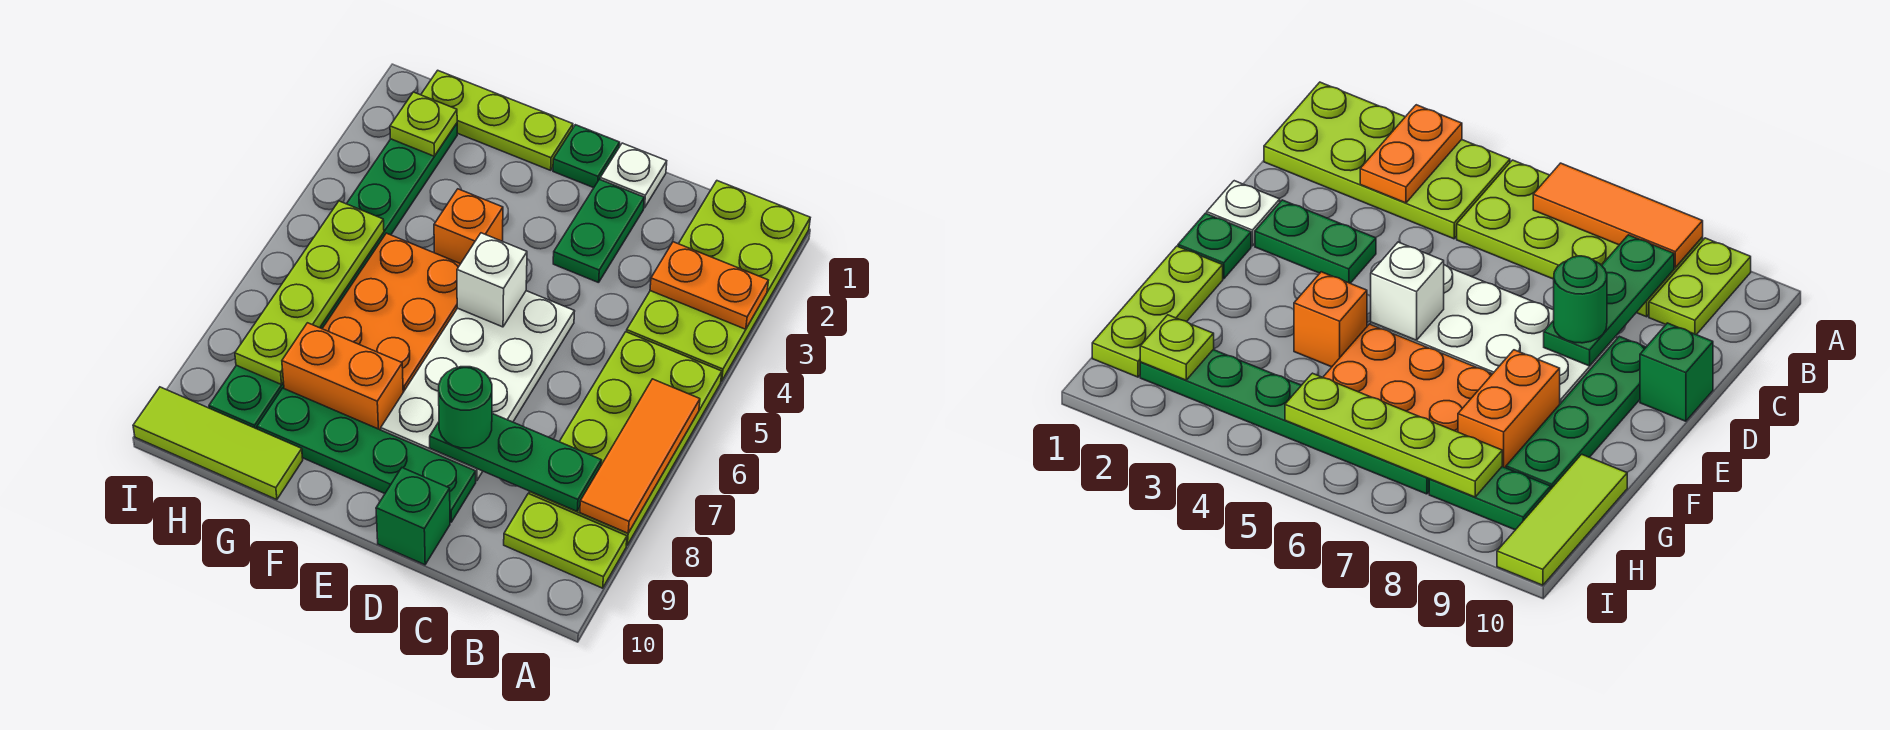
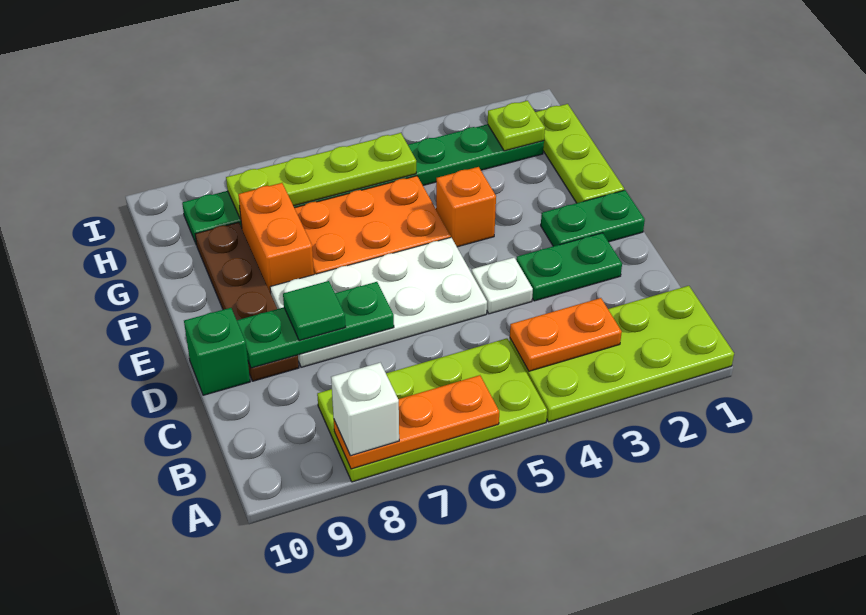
orange plate A3:B3 level 2 -> orange plate B3:B4 level 2
orange tile A6:A8 level 2 -> orange plate A6:A8 level 2
lime plate A9:B9 level 1 -> none
green plate B8:D8 level 2 -> green plate D7:D9 level 2
white plate D1 level 1 -> white plate D4 level 1
green round brick D8 level 3 -> green tile D8 level 3
green plate D9:G9 level 1 -> brown plate D9:G9 level 1
green plate E1 level 1 -> green plate E1:E2 level 1
white brick E5 level 2 -> white brick A8 level 3
lime tile G10:I10 level 1 -> none

